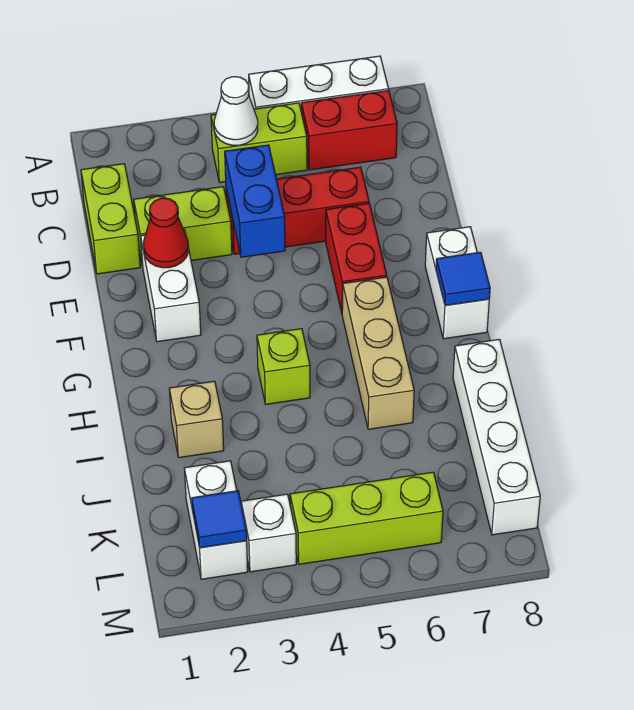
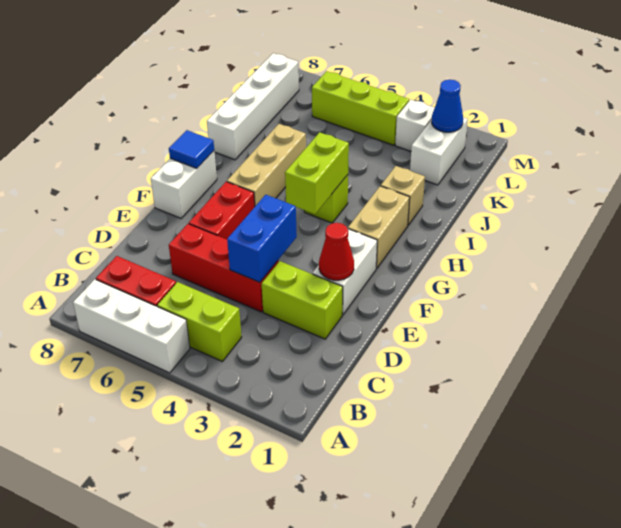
white cone B4 level 2 -> none
lime brick C1:D1 level 1 -> lime brick G4:H4 level 2
none -> tan brick G2:H2 level 1
blue tile L2 level 2 -> blue cone L2 level 2

